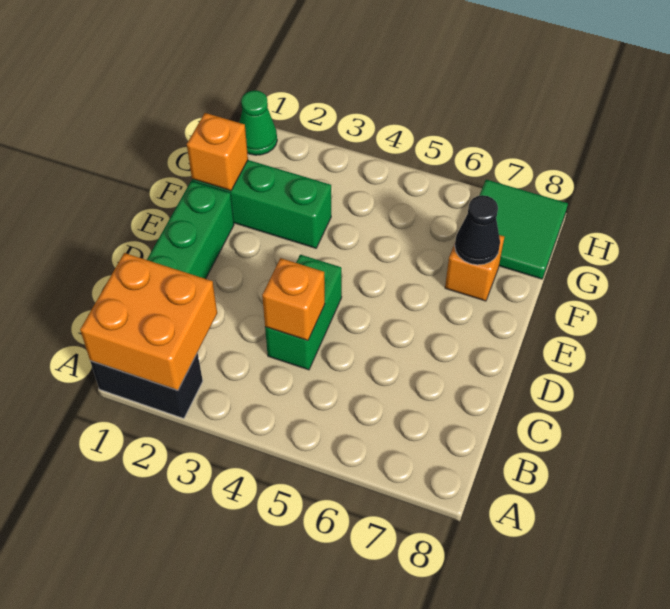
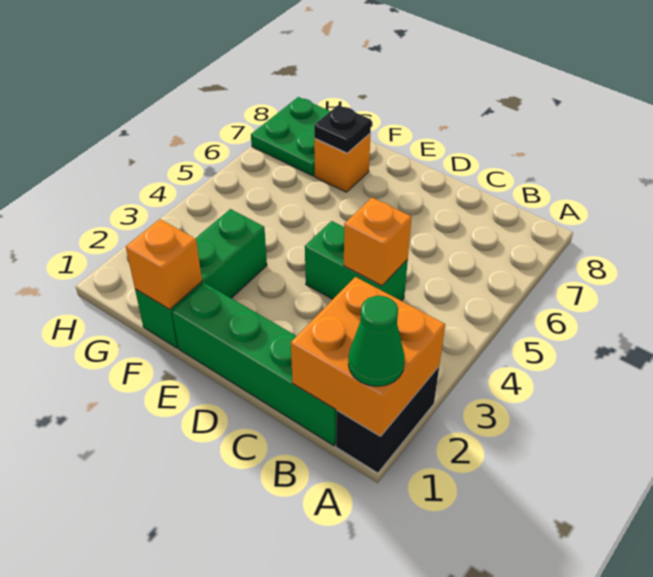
black cone F7 level 2 -> black plate F7 level 2
green tile G7:H8 level 1 -> green plate G7:H8 level 1
green cone H1 level 1 -> green cone A1 level 3

